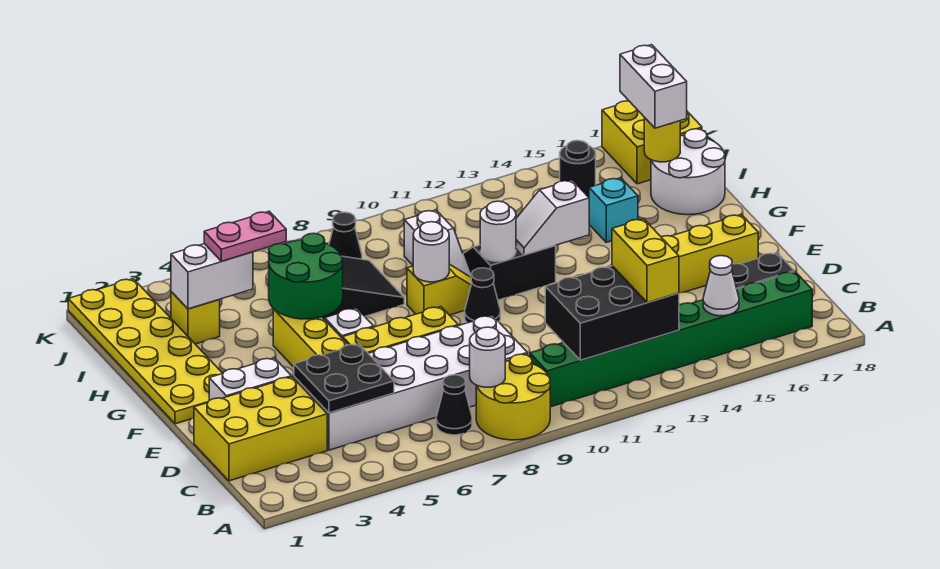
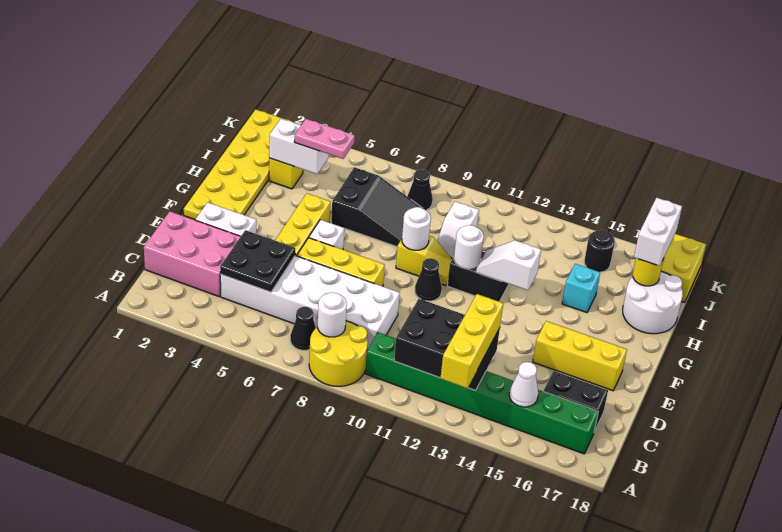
yellow brick B13:C13 level 3 -> yellow brick A13:C13 level 3
yellow brick C1:D3 level 1 -> pink brick C1:D3 level 1
green round brick G5:H6 level 2 -> none

